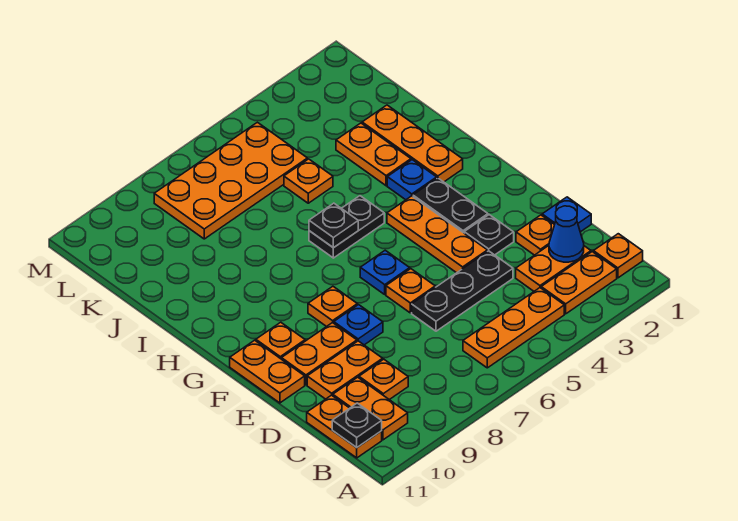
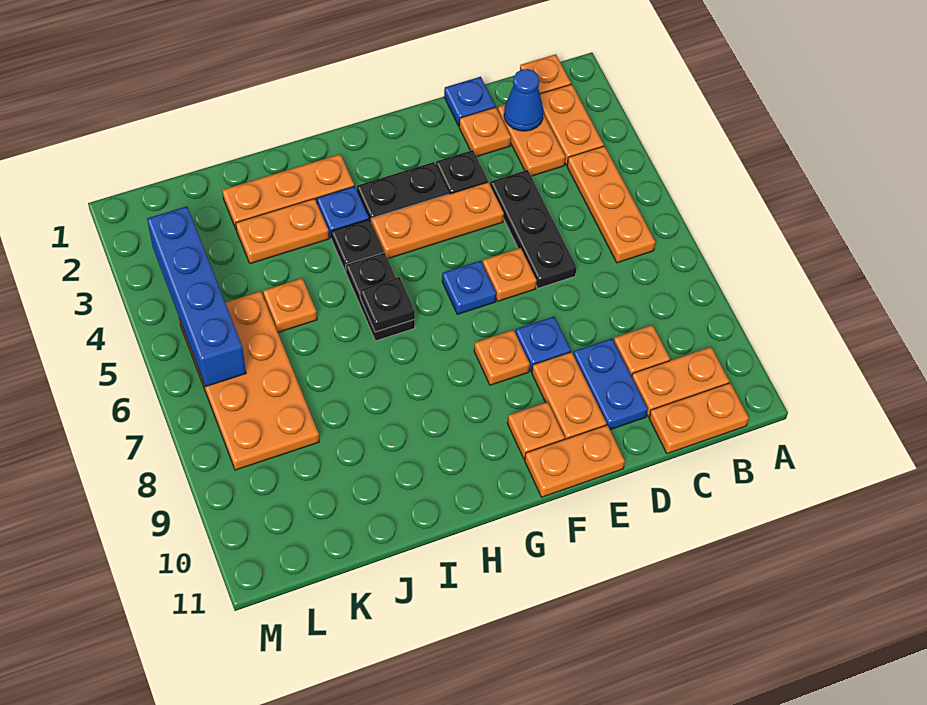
black plate B11 level 2 -> black plate H4 level 1
orange plate D9:D10 level 1 -> blue plate D9:D10 level 1
none -> blue brick L3:L6 level 2

